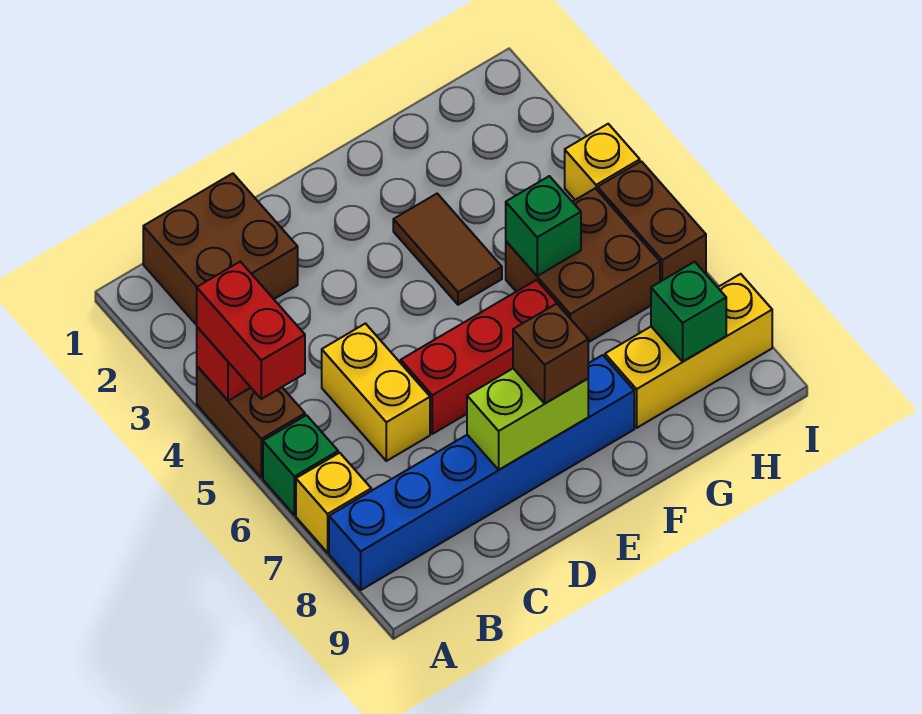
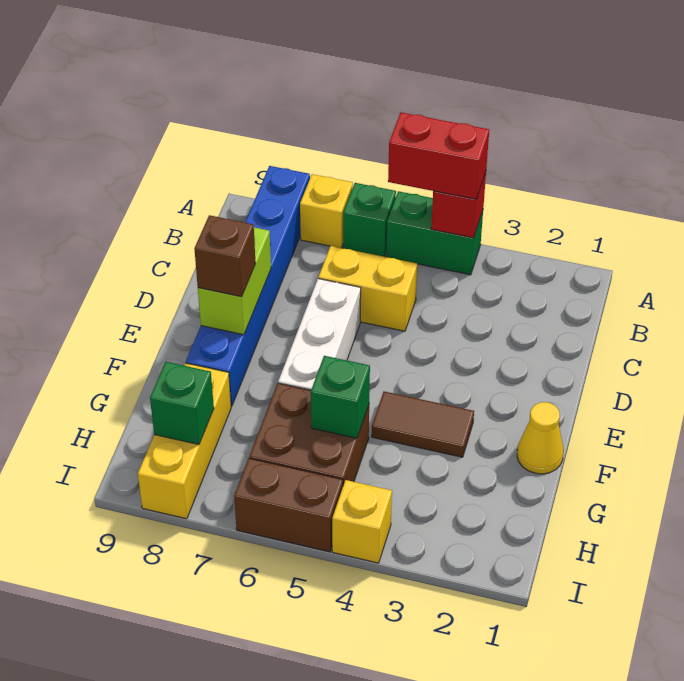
brown brick A4:A5 level 1 -> green brick A4:A5 level 1
brown brick B1:C2 level 1 -> none
red brick D6:F6 level 1 -> white brick D6:F6 level 1
none -> yellow cone F1 level 1

